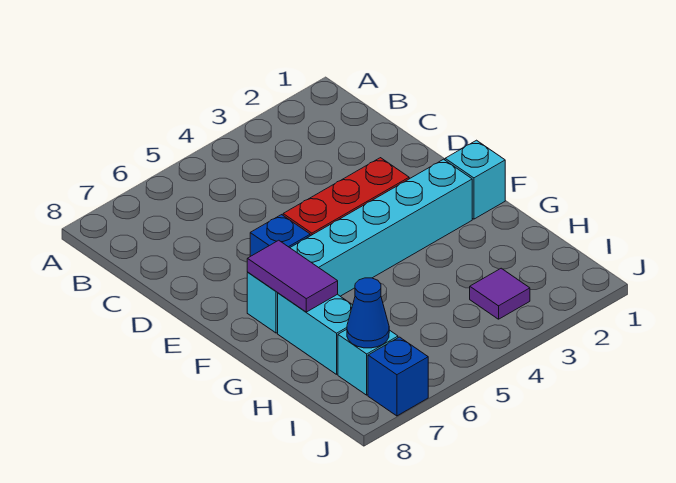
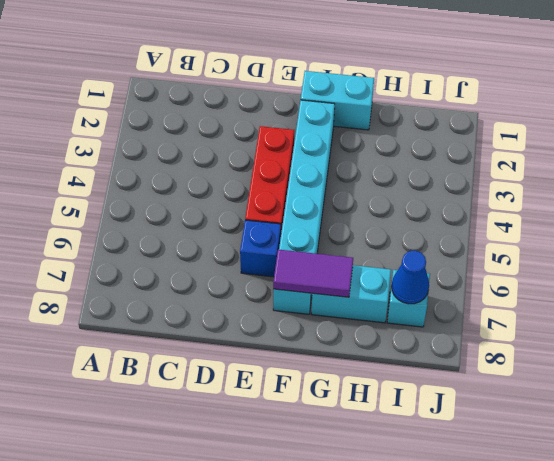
cyan brick F1 level 1 -> cyan brick F1:G1 level 1
purple tile I3 level 1 -> none
blue brick J7 level 1 -> none

